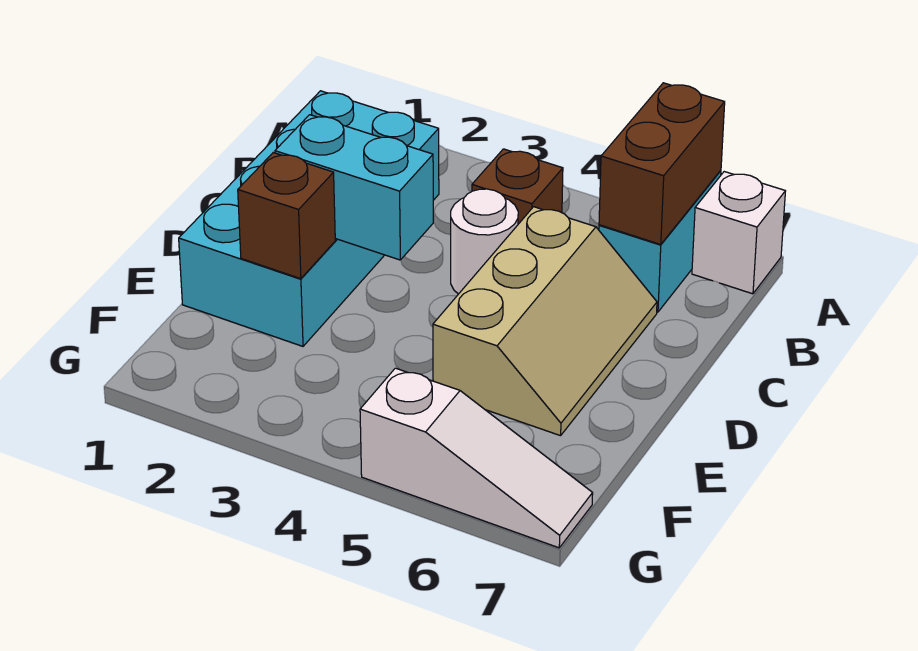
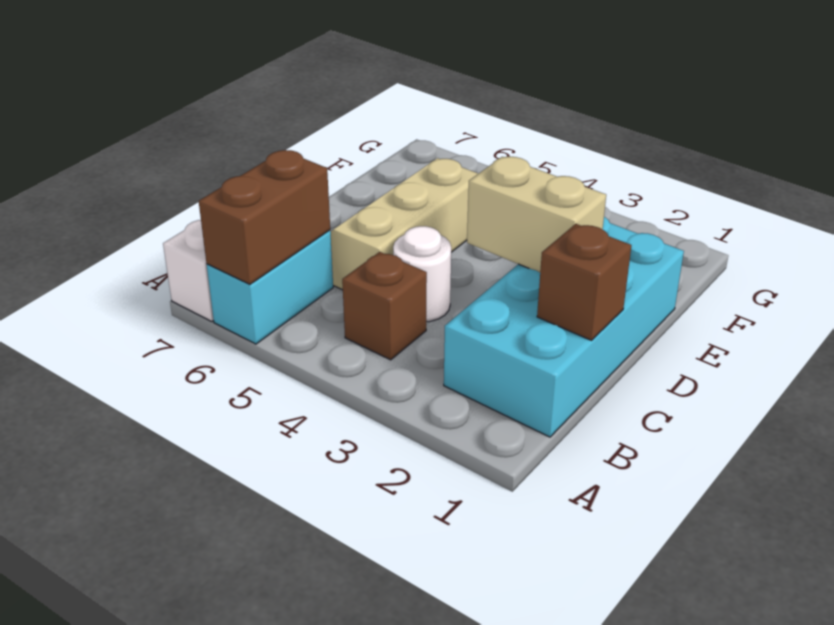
cyan brick D2:D3 level 2 -> tan brick D2:D3 level 2
brown brick E2 level 2 -> brown brick C1 level 2
white slope G5:G7 level 1 top 5 -> none

